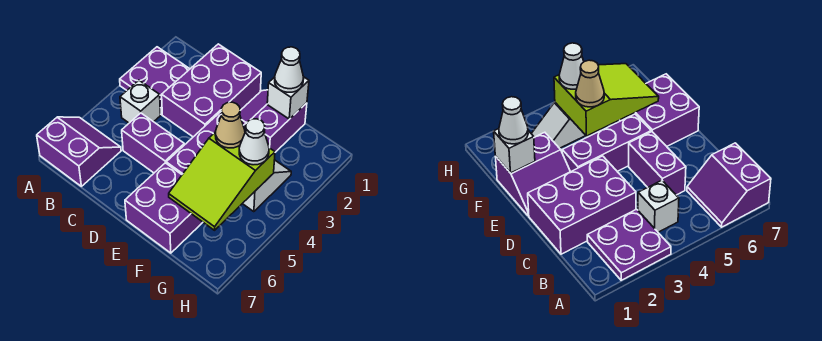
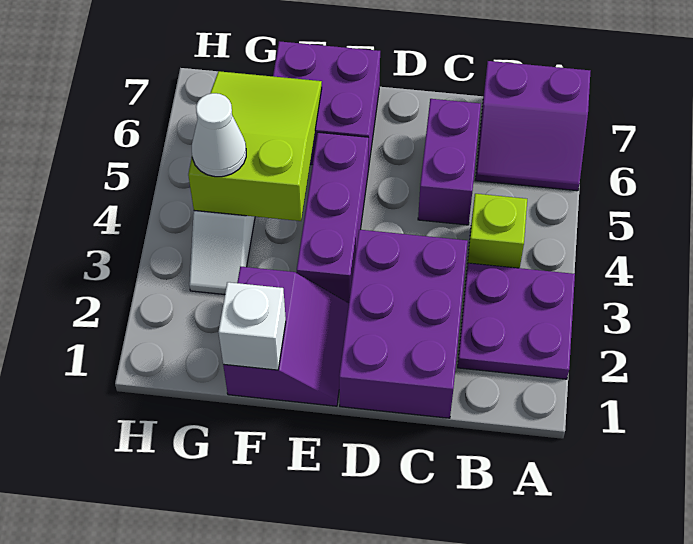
white brick B4 level 1 -> lime brick B4 level 1
purple brick C5:D5 level 1 -> purple brick C5:C6 level 1
white cone F1 level 3 -> none
tan cone F4 level 3 -> none

